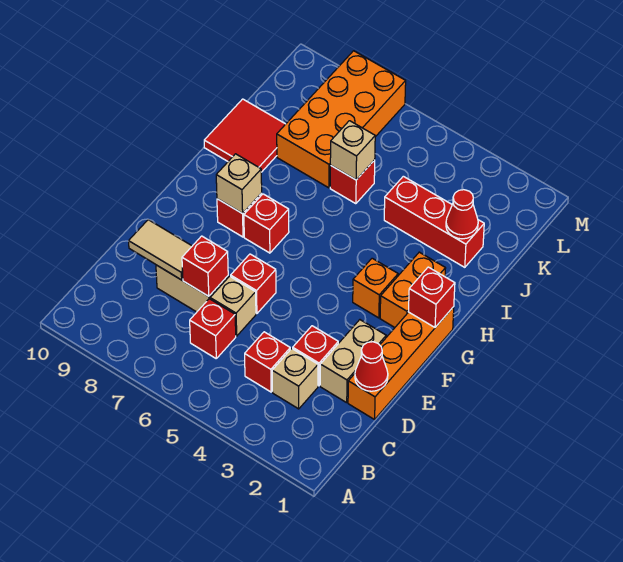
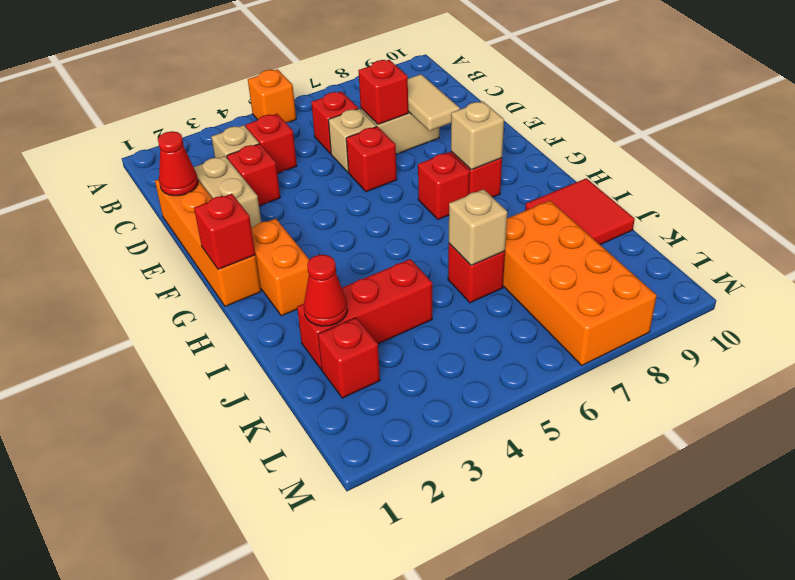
tan tile D8:D9 level 2 -> tan tile D8:E8 level 2
orange brick G3 level 1 -> orange brick A5 level 1
none -> red brick K2 level 1

